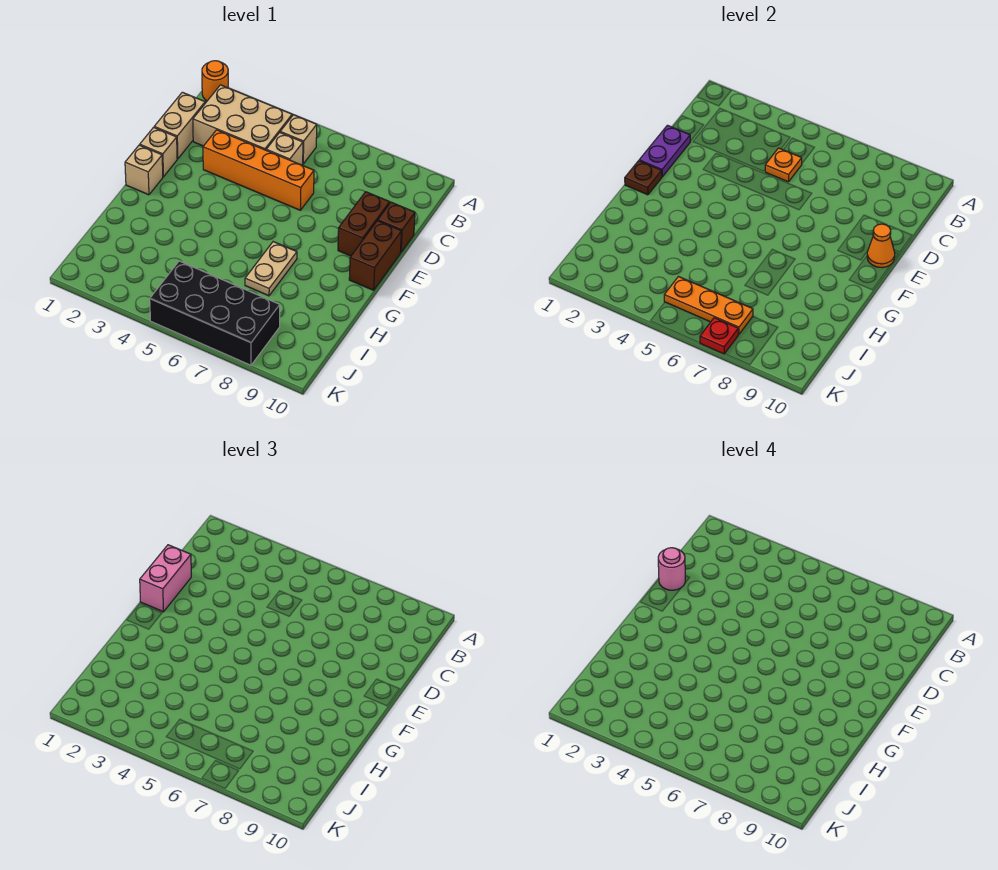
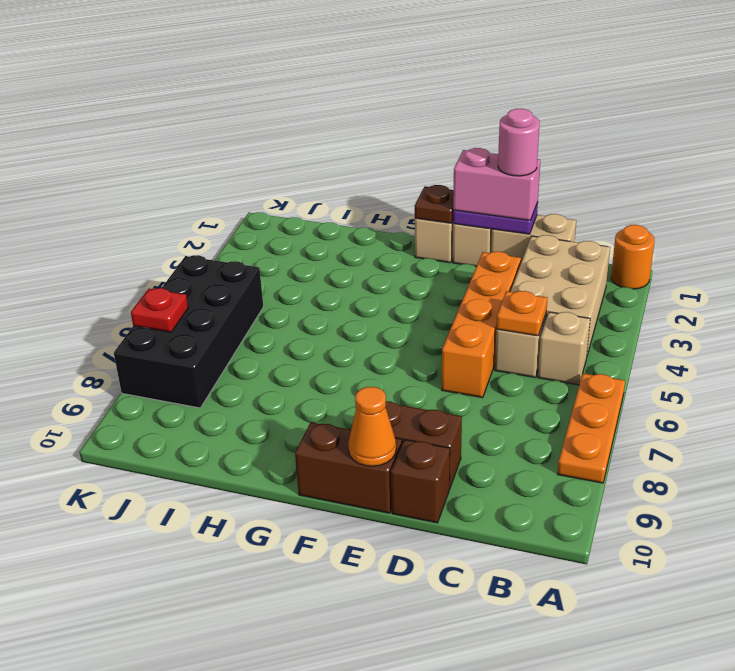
tan plate G7:H7 level 1 -> none
orange plate J5:J7 level 2 -> orange plate A6:A8 level 1

